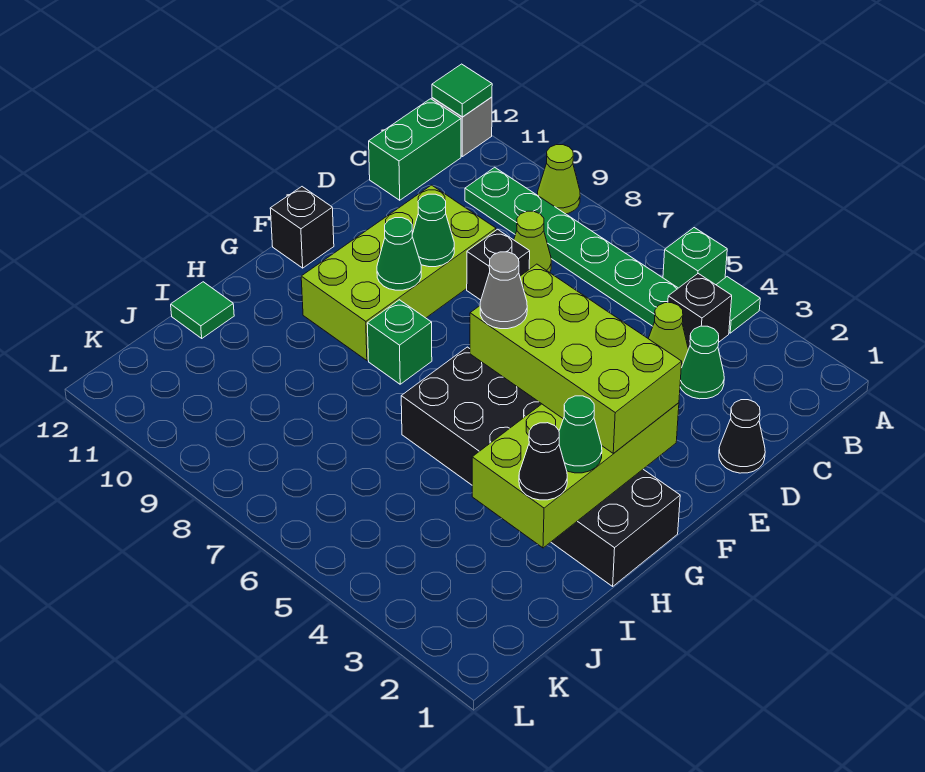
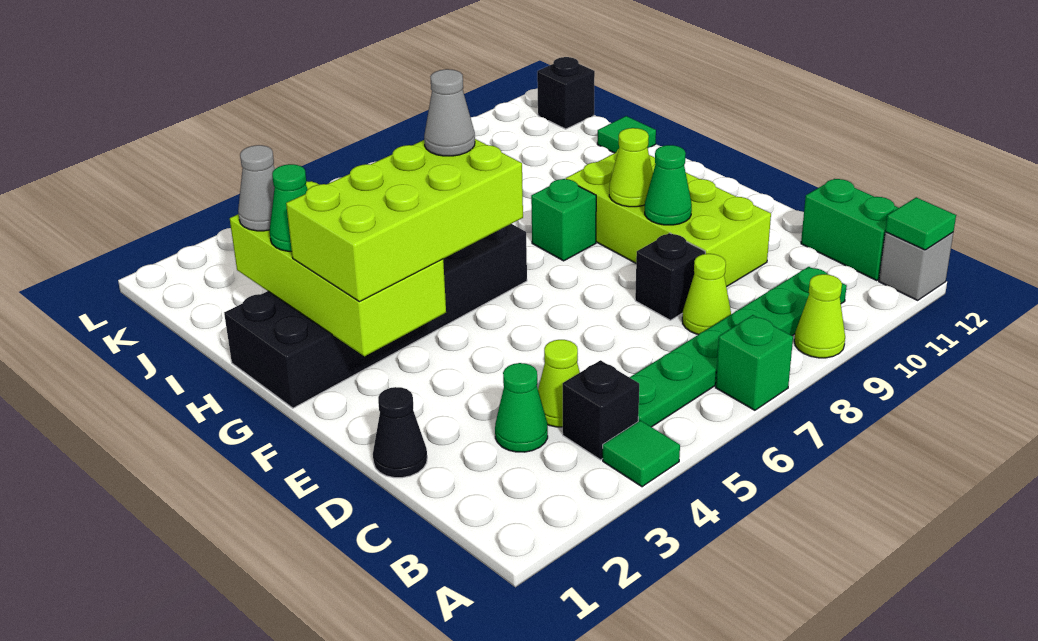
green brick A5 level 1 -> green brick A7 level 1
green cone F9 level 2 -> lime cone F9 level 2
black brick F12 level 1 -> black brick K12 level 1
black cone I2 level 3 -> grey cone I2 level 3

